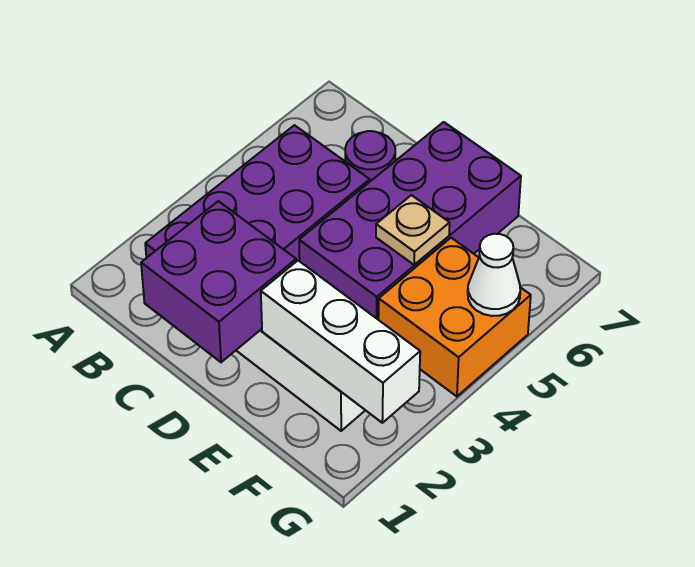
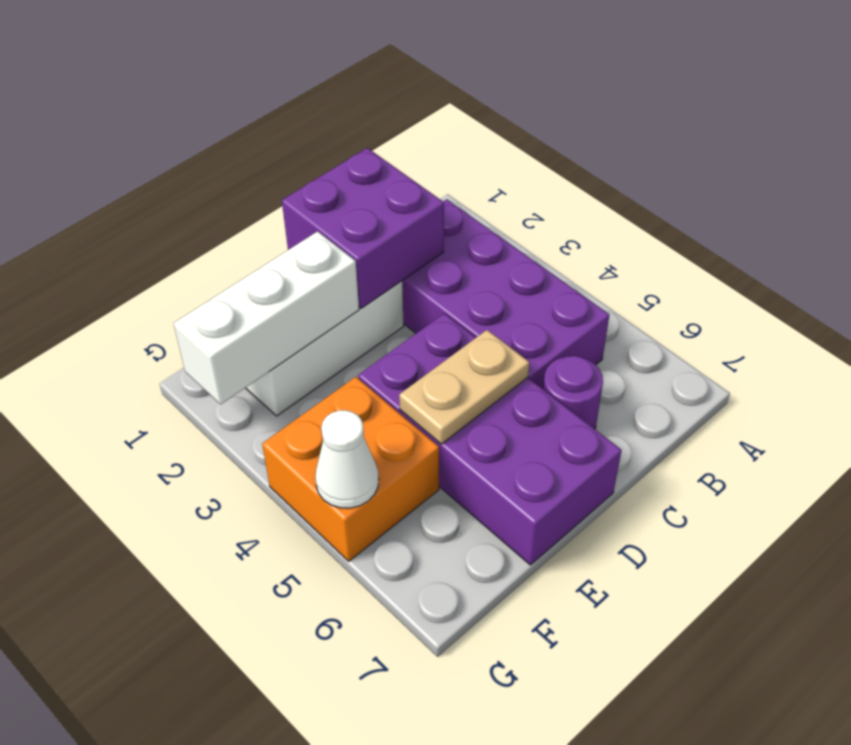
tan plate E5 level 2 -> tan plate D5:E5 level 2

